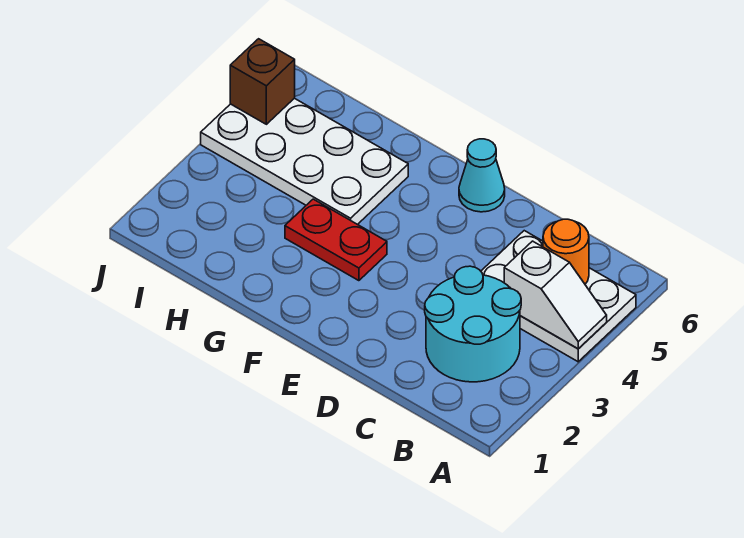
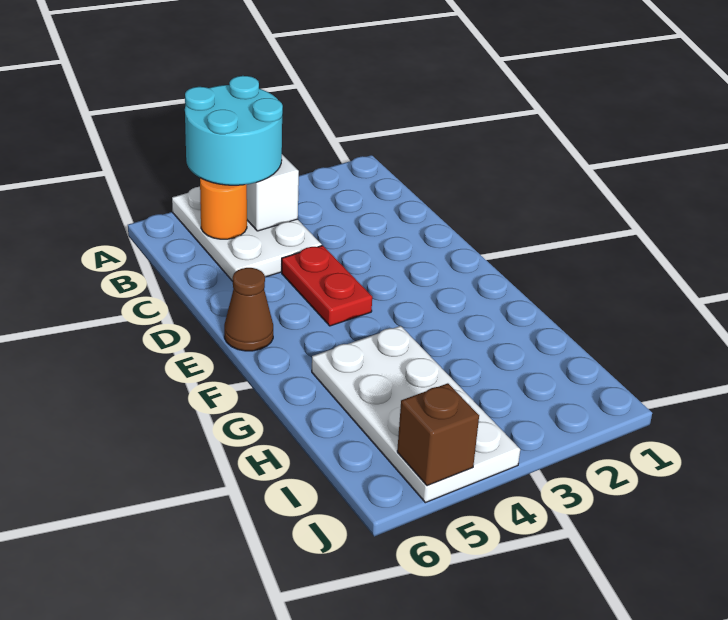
cyan round brick B2:C3 level 1 -> cyan round brick A4:B5 level 3
cyan cone E6 level 1 -> brown cone E6 level 1
red plate F3:G3 level 1 -> red plate D4:E4 level 1

